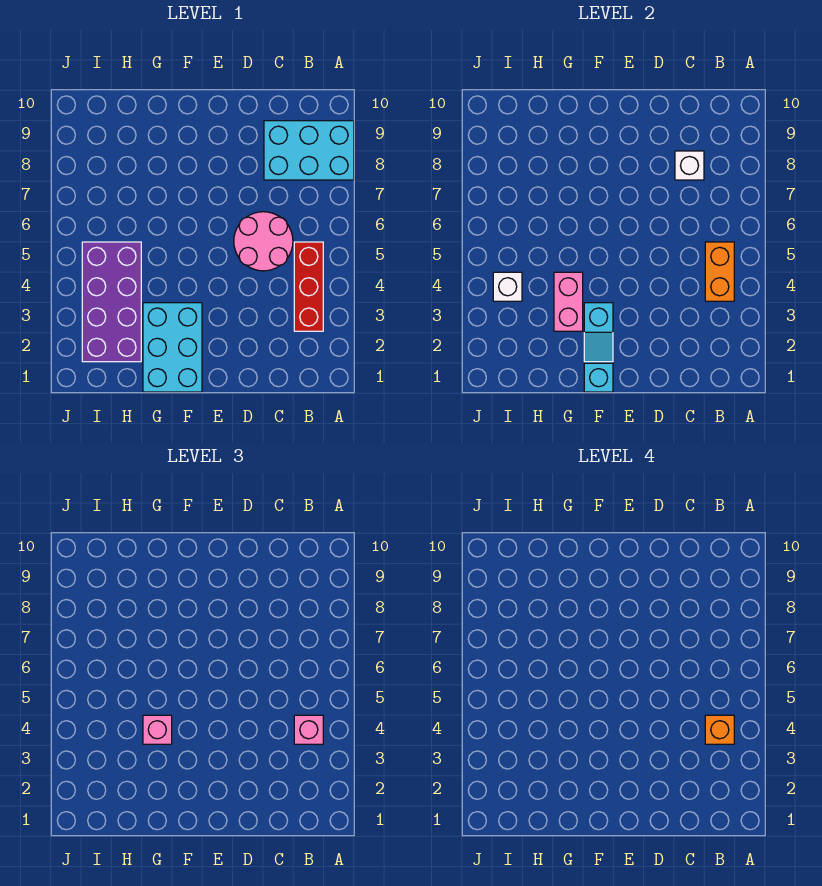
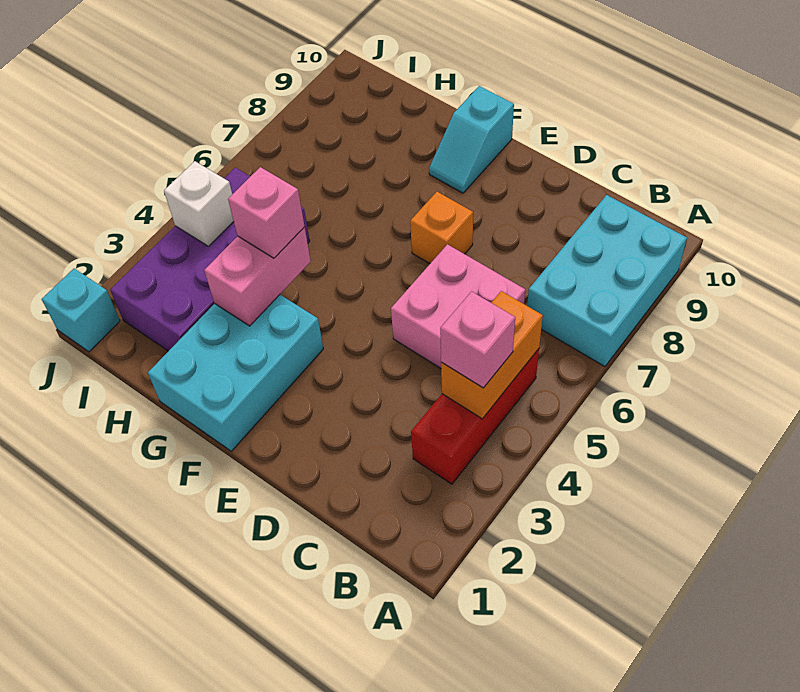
cyan brick A8:C9 level 1 -> cyan brick A7:B9 level 1
orange brick B4 level 4 -> orange brick E7 level 1
pink round brick C5:D6 level 1 -> pink brick C5:D6 level 1
white brick C8 level 2 -> none
cyan brick F1 level 2 -> cyan brick J1 level 1
cyan slope F2:F3 level 2 top 3 -> cyan slope F9:F10 level 1 top 10

